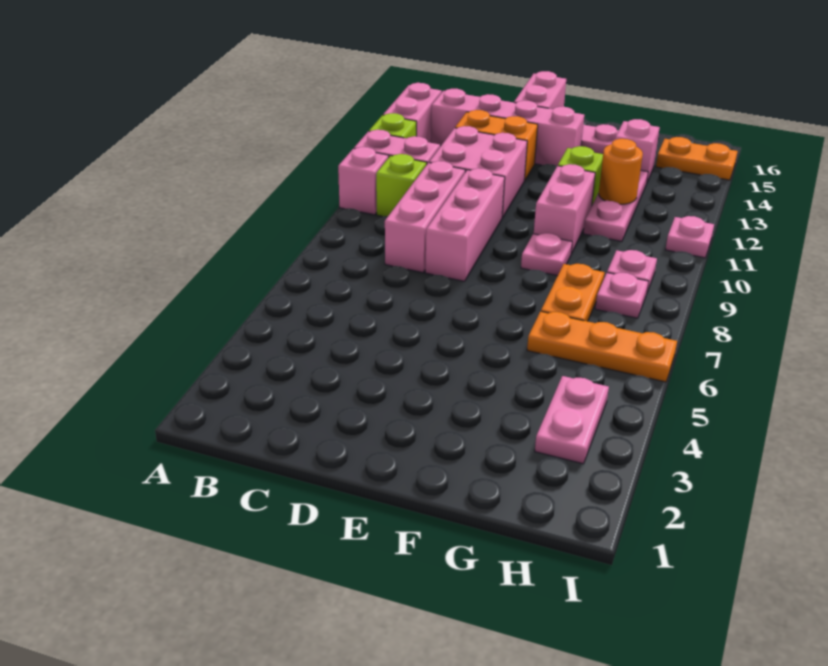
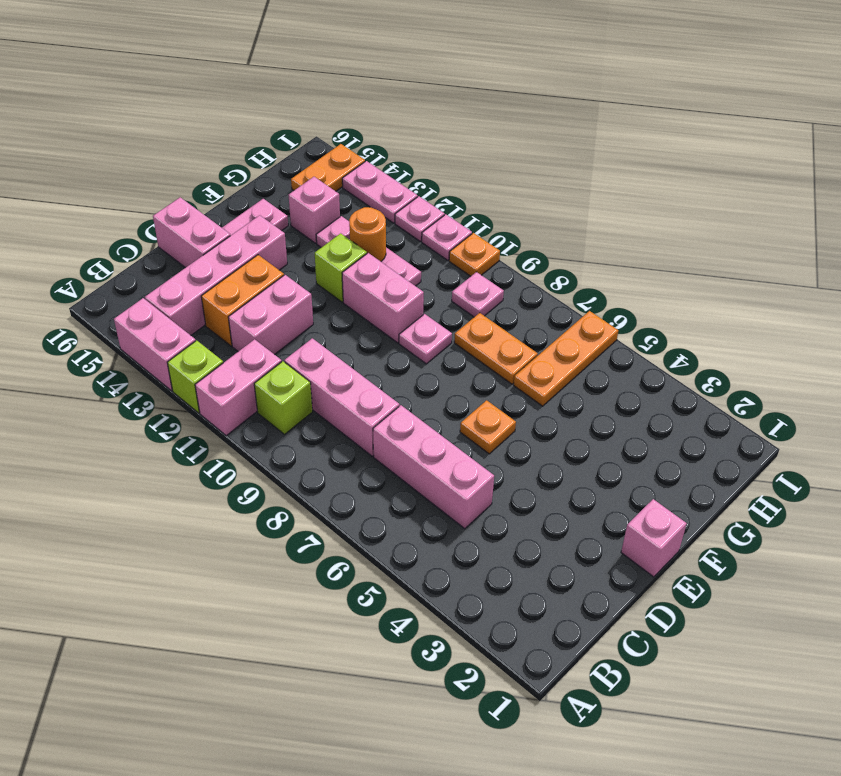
pink brick A10 level 1 -> pink brick E1 level 1
pink brick C11:D12 level 1 -> pink brick C12:D12 level 1
pink brick D8:D10 level 1 -> pink brick C5:C7 level 1
none -> orange plate E6 level 1
pink plate H3:H4 level 1 -> pink plate I13:I14 level 1
pink plate H8 level 1 -> pink plate I12 level 1
none -> orange plate I10 level 1

